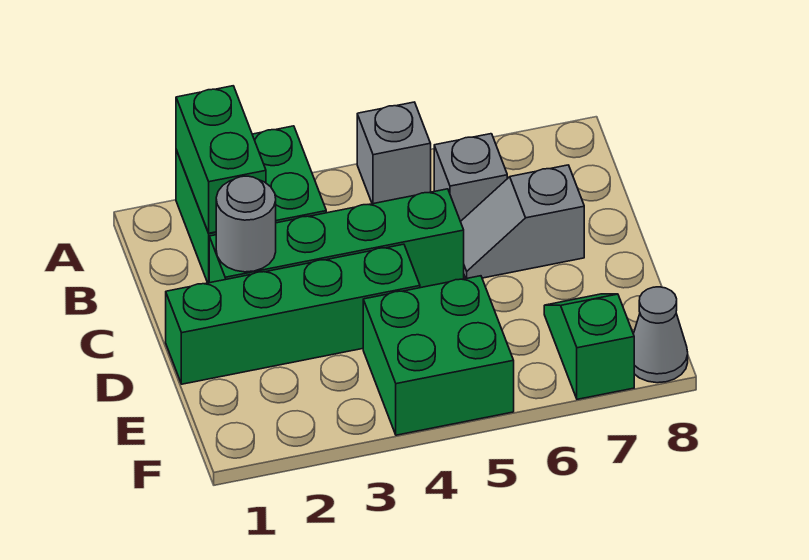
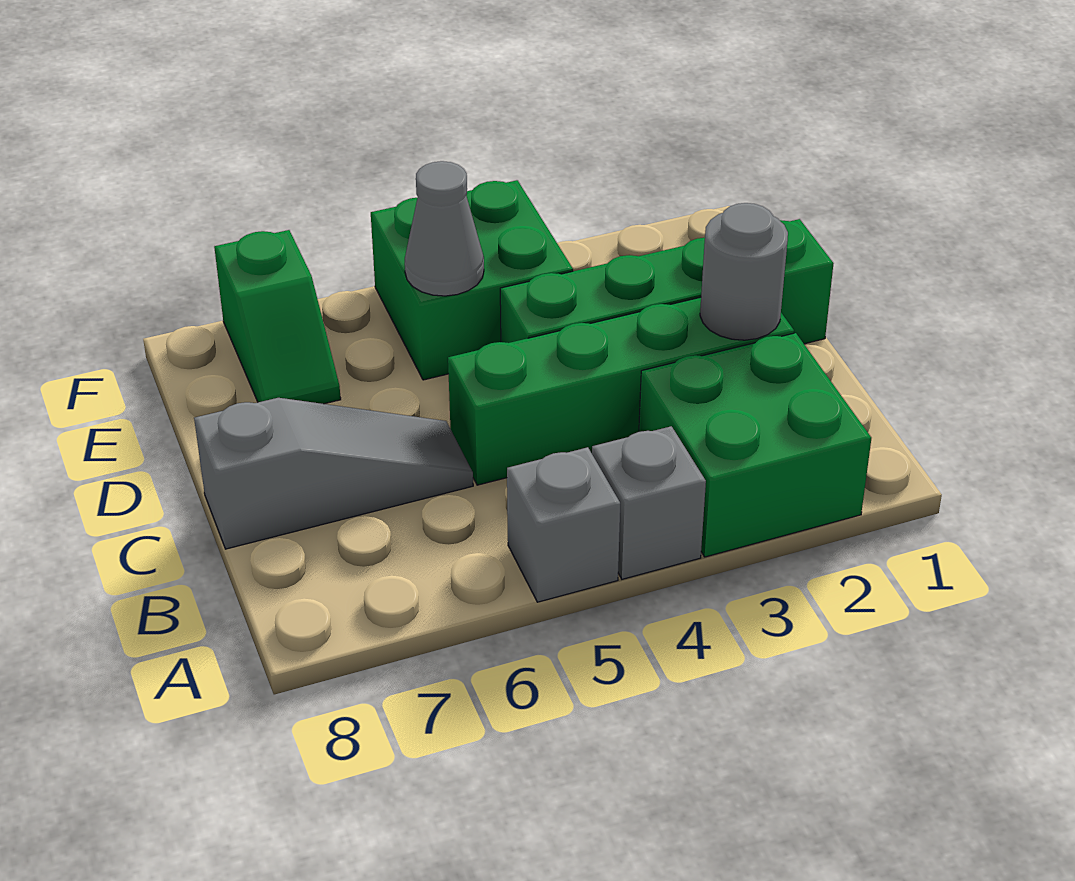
green brick A2:B2 level 2 -> none
grey brick B6 level 1 -> grey brick A4 level 1
grey slope C6:C7 level 1 top 7 -> grey slope C6:C8 level 1 top 8
grey cone F8 level 1 -> grey cone E5 level 2

